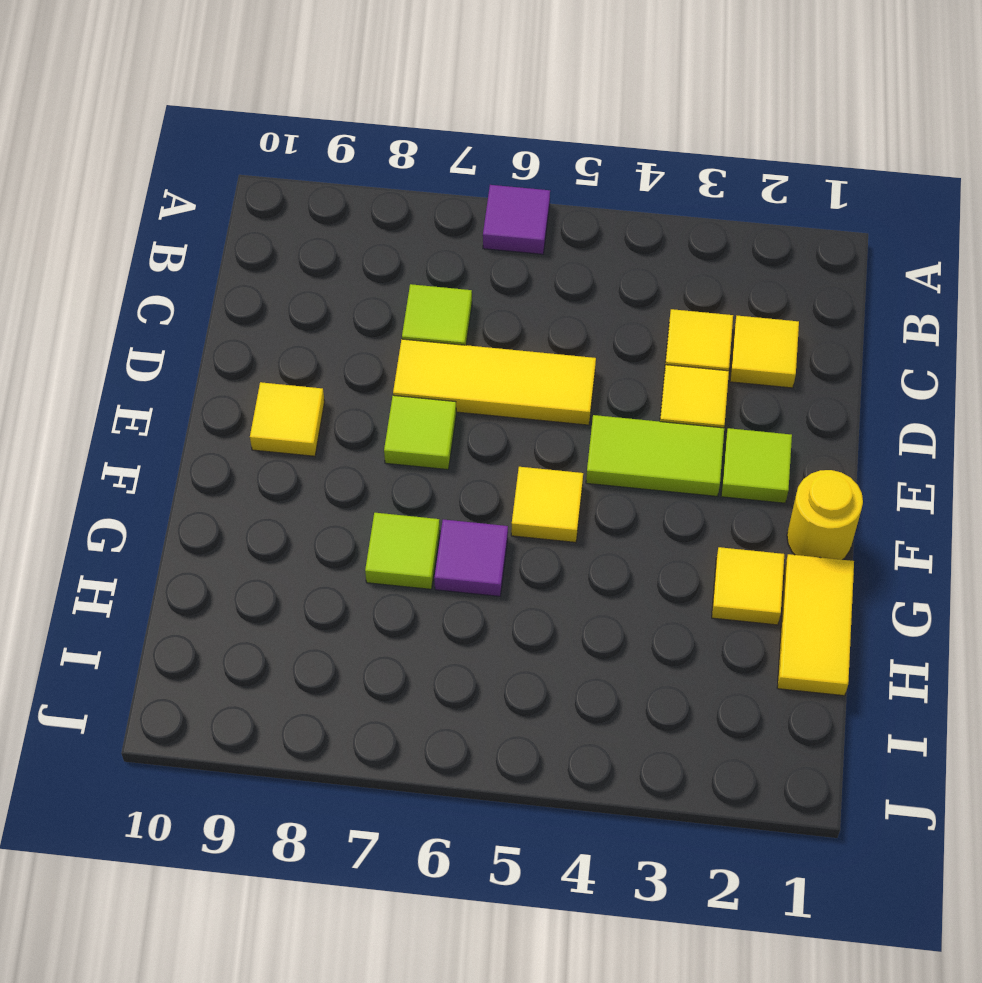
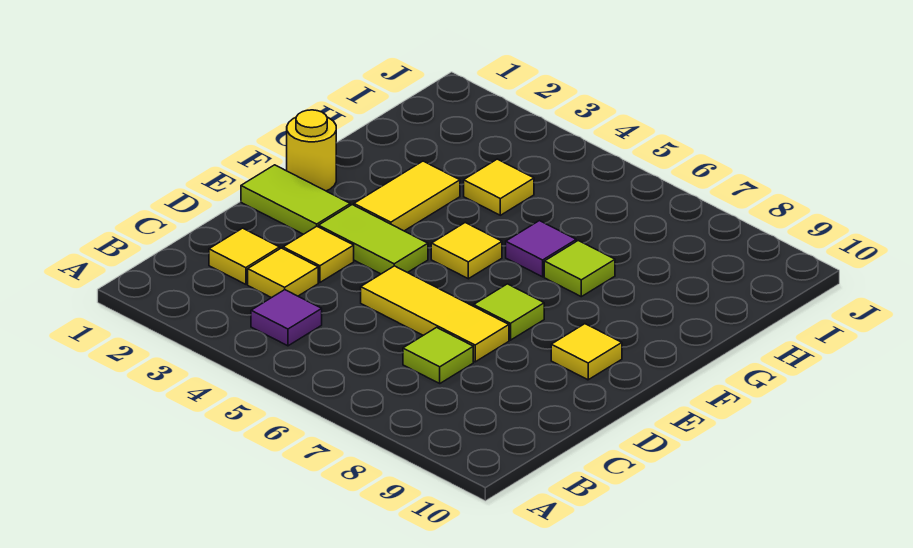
purple tile A6 level 1 -> purple tile B4 level 1
lime tile E2 level 1 -> lime tile E1:E2 level 1
yellow tile G1:H1 level 1 -> yellow tile F3:G3 level 1
yellow tile G2 level 1 -> yellow tile H4 level 1

